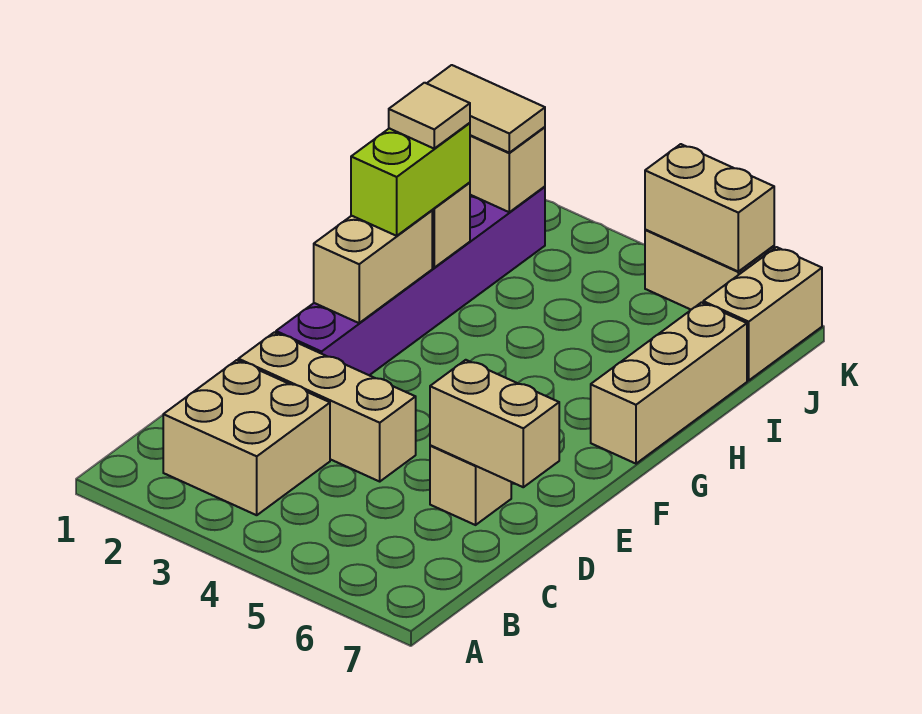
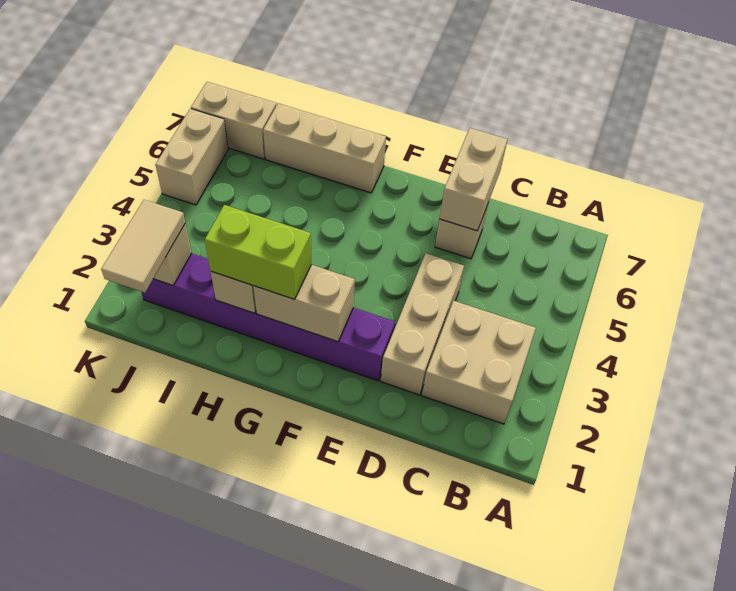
tan tile H2 level 4 -> none
tan brick K5:K6 level 2 -> none

